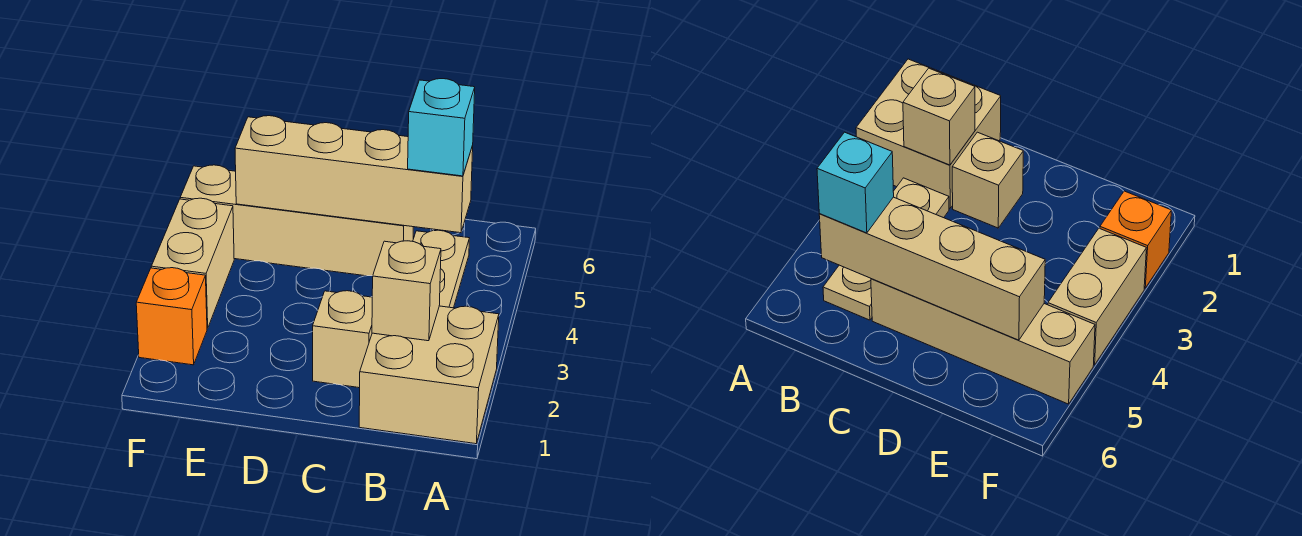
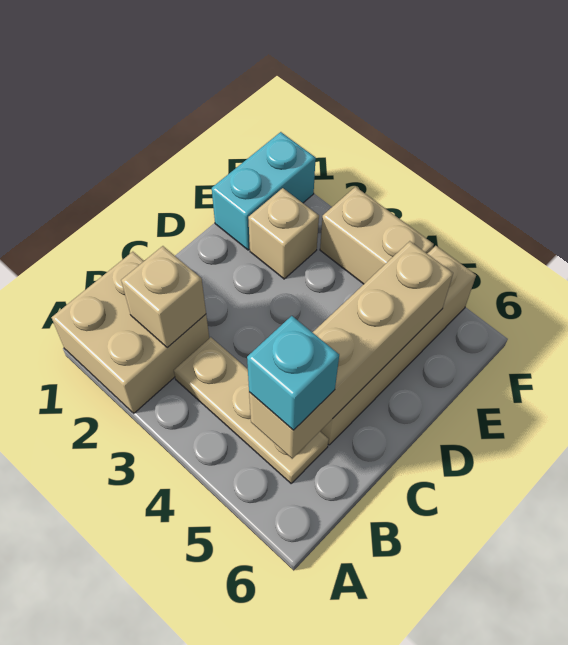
tan brick C2 level 1 -> tan brick E2 level 1
none -> cyan brick E1:F1 level 1
orange brick F2 level 1 -> none

